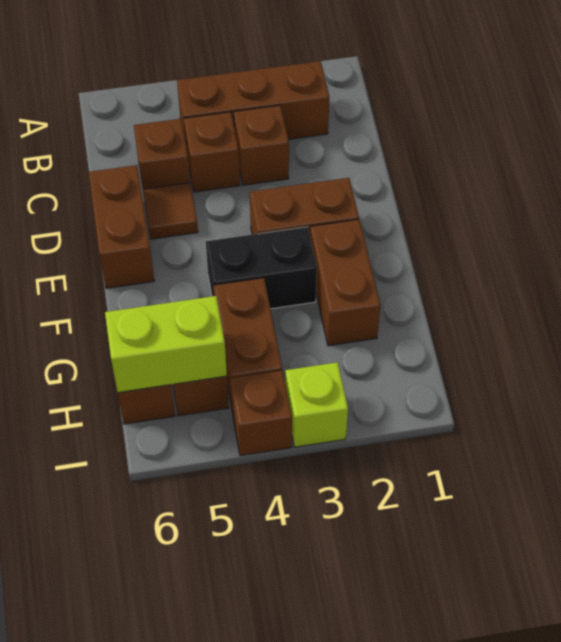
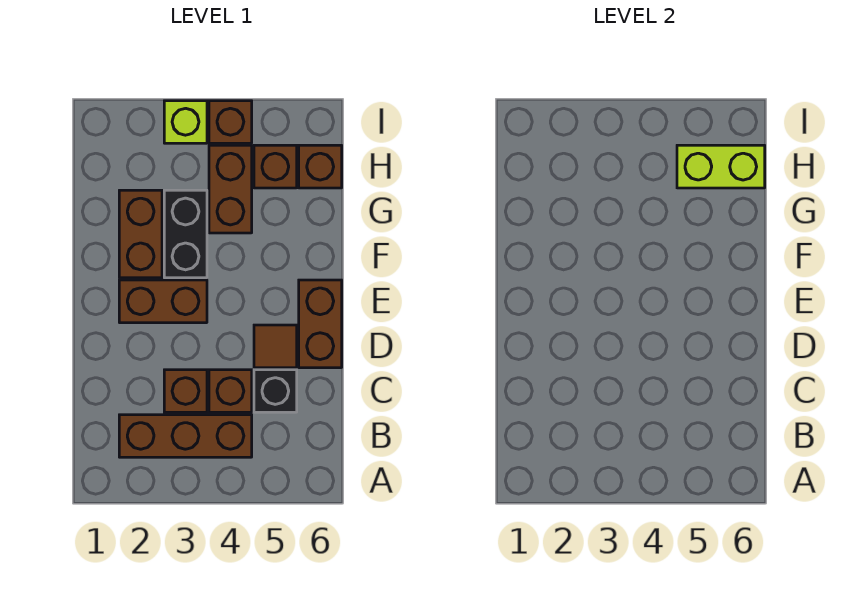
brown brick C5 level 1 -> black brick C5 level 1
black brick F3:F4 level 1 -> black brick F3:G3 level 1

